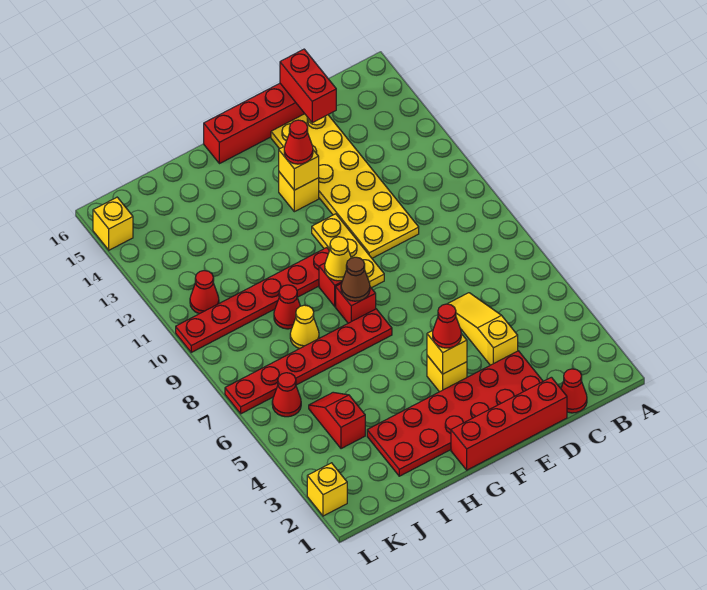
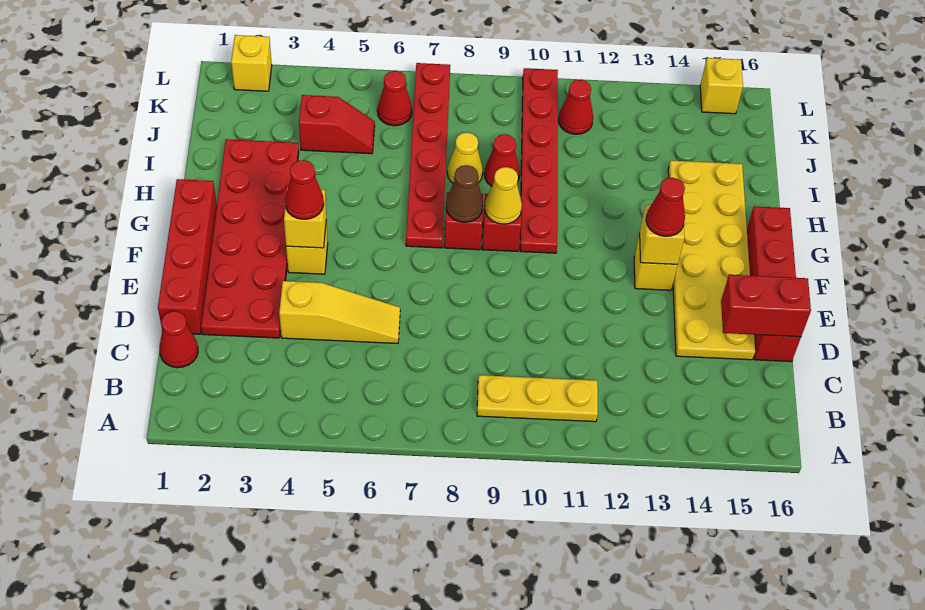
yellow plate D10:E15 level 1 -> yellow plate D14:I15 level 1
yellow plate F9:F11 level 1 -> yellow plate B9:B11 level 1

